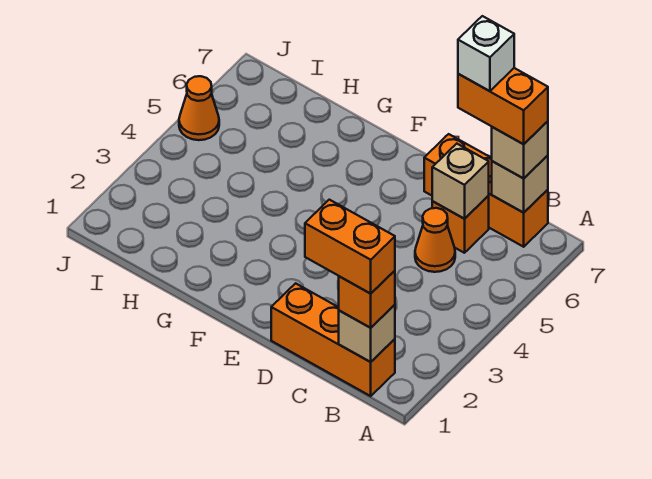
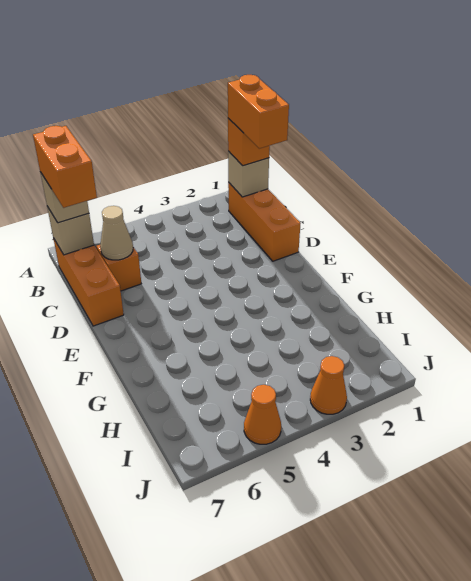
orange cone C5 level 1 -> orange cone J3 level 1
tan brick C6 level 2 -> tan cone C6 level 2
white brick C7 level 5 -> none

